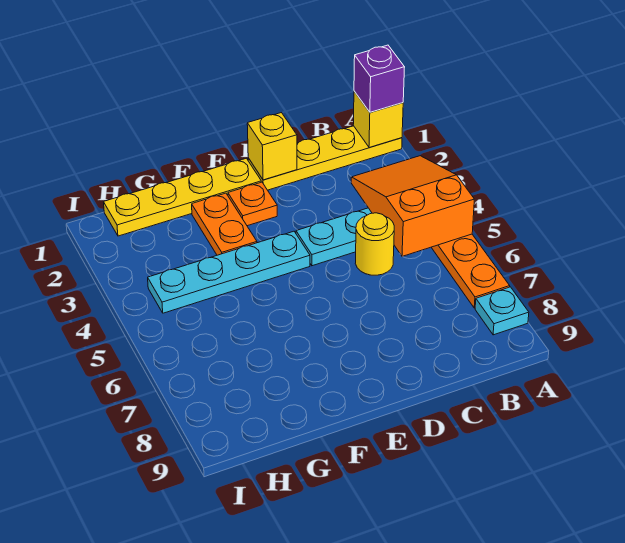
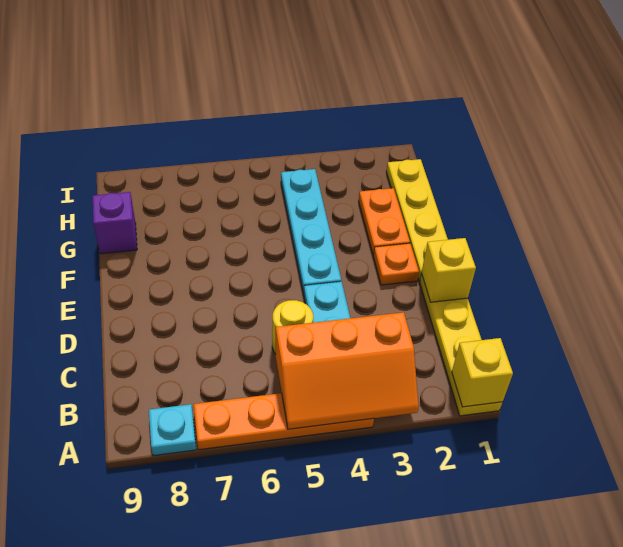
purple brick A1 level 3 -> purple brick G9 level 1
orange slope A3:B5 level 2 top 5 -> orange slope A3:B5 level 2 top B
orange plate F2:F3 level 1 -> orange plate F2:G2 level 1

